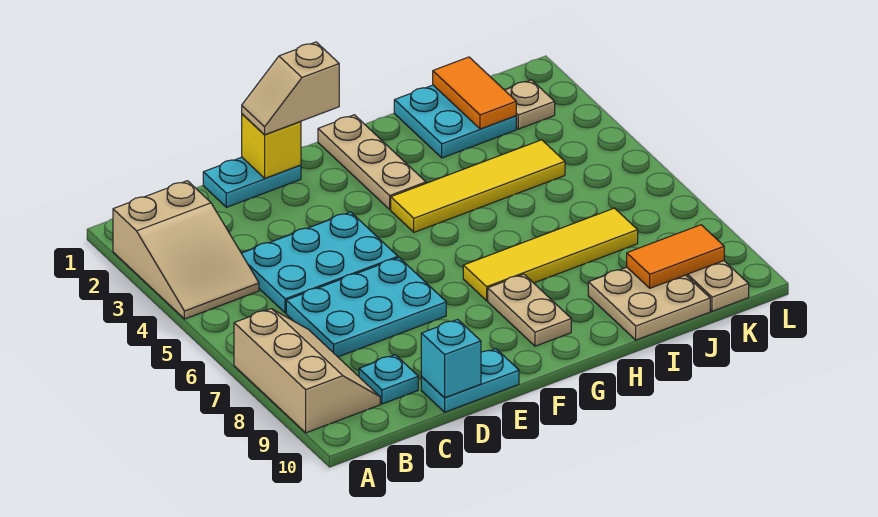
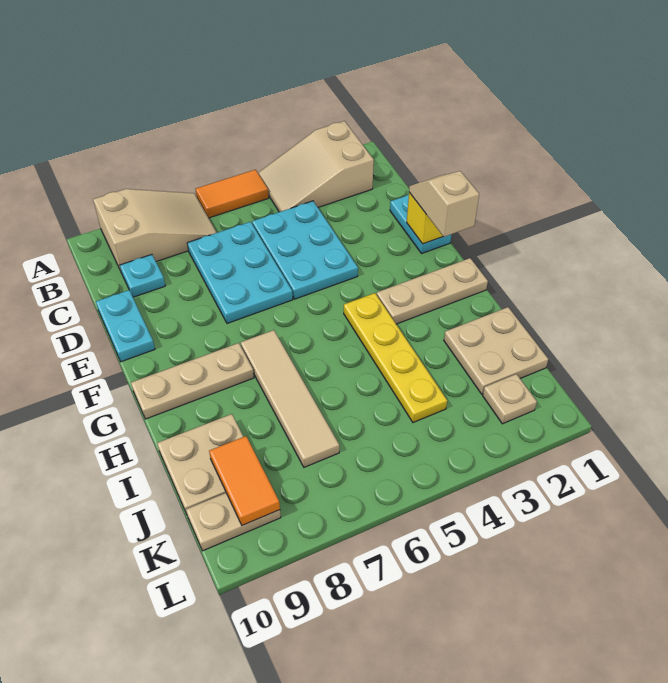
tan slope A7:B9 level 1 top A -> tan slope A7:B9 level 1 top 9
cyan brick D10 level 2 -> none
yellow tile G4:J4 level 1 -> yellow plate G4:J4 level 1
yellow tile G7:J7 level 1 -> tan tile G7:J7 level 1
tan plate G8:G9 level 1 -> tan plate G8:G10 level 1
cyan plate I1:J2 level 1 -> tan plate I1:J2 level 1
orange tile J1:J2 level 2 -> orange tile A5:A6 level 1

